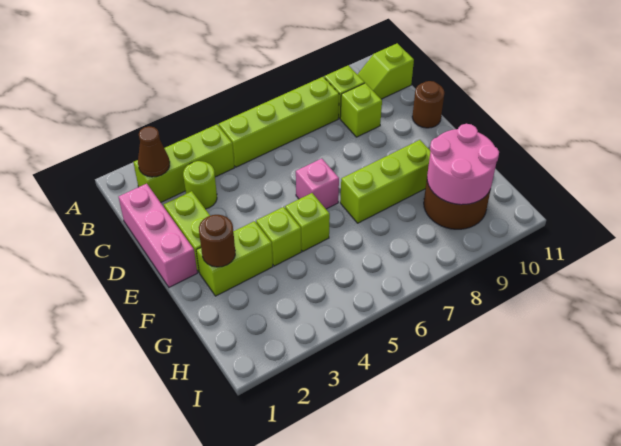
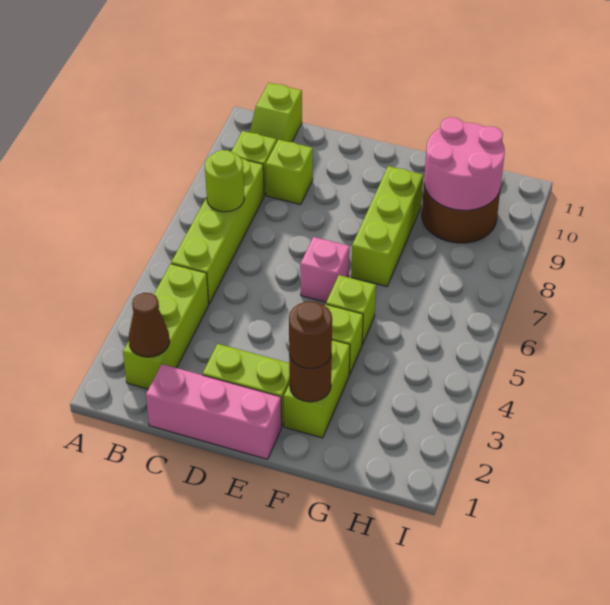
lime round brick C3 level 1 -> lime round brick B7 level 2
brown round brick D11 level 1 -> brown round brick F2 level 3

